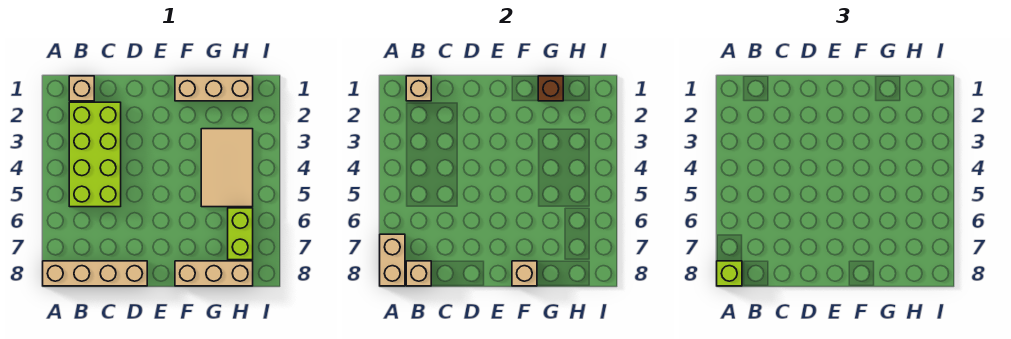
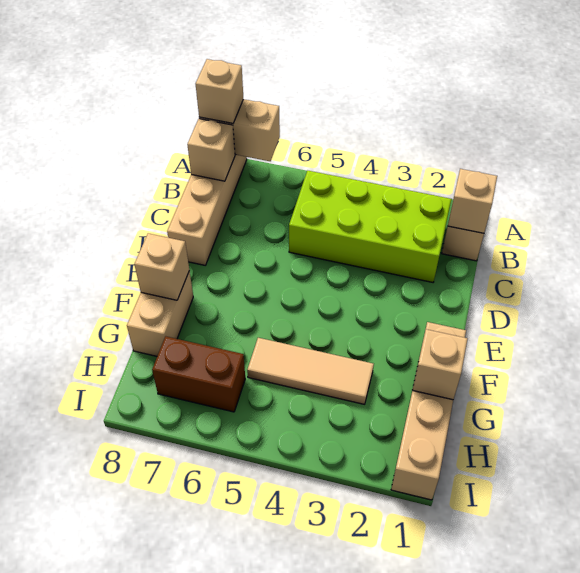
lime brick A8 level 3 -> tan brick A8 level 3
tan brick F1:H1 level 1 -> tan brick F1:I1 level 1
tan brick F8:H8 level 1 -> tan brick F8:G8 level 1
brown brick G1 level 2 -> tan brick G1 level 2
tan tile G3:H5 level 1 -> tan tile G3:G5 level 1
lime brick H6:H7 level 1 -> brown brick H6:H7 level 1

